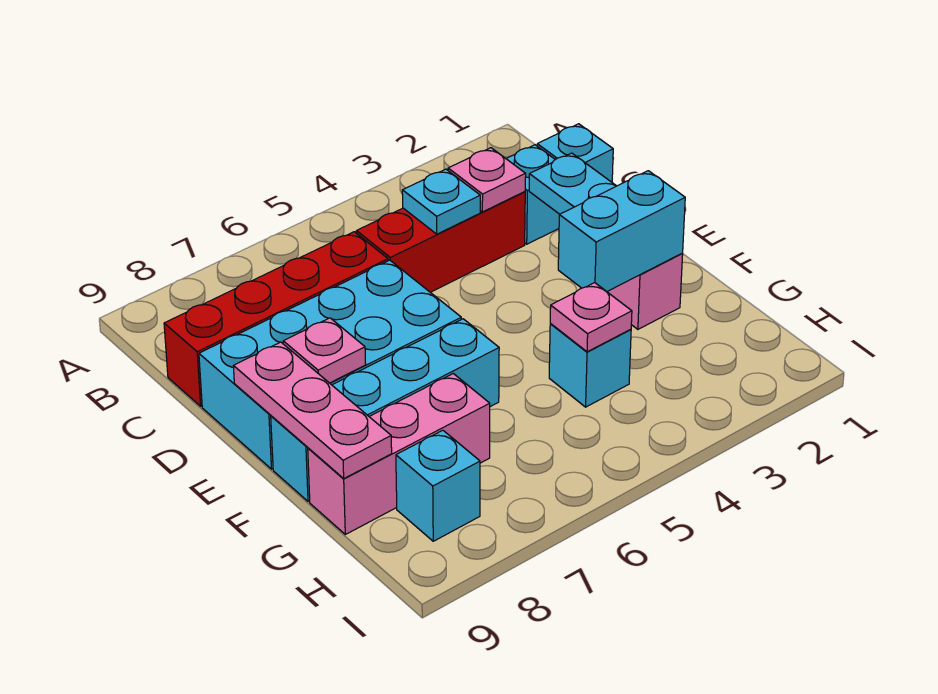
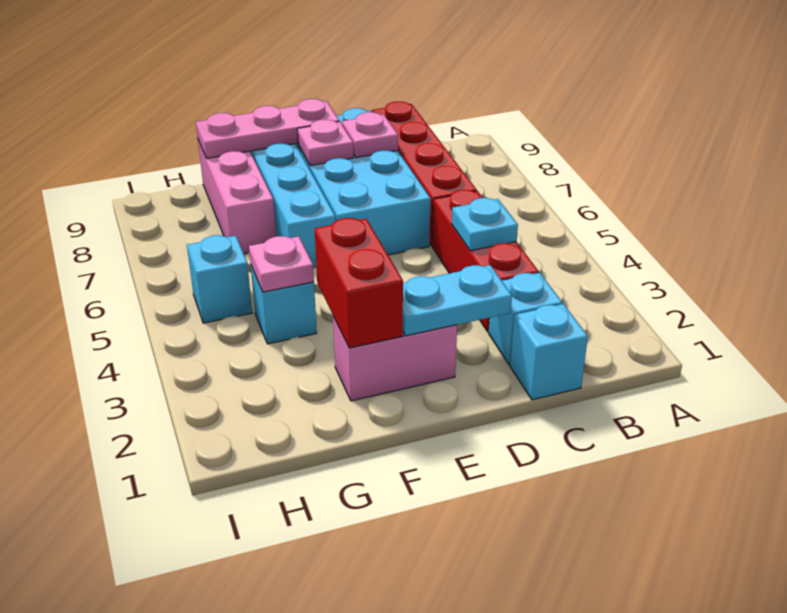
pink plate C3 level 2 -> pink plate D8 level 2
cyan brick F2:F3 level 2 -> red brick F2:F3 level 2
cyan brick H8 level 1 -> cyan brick H5 level 1

